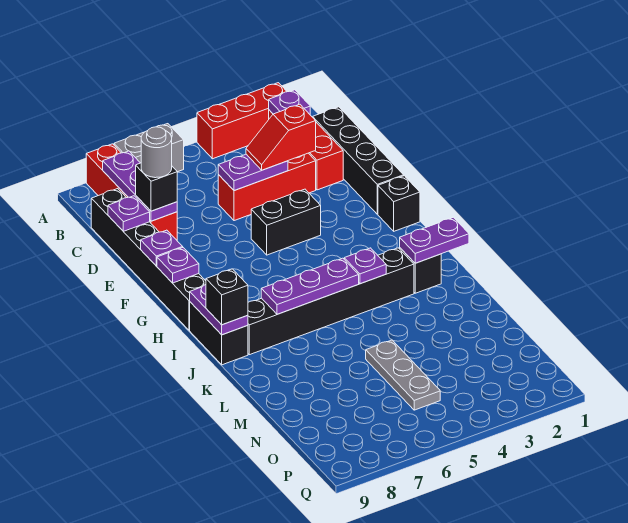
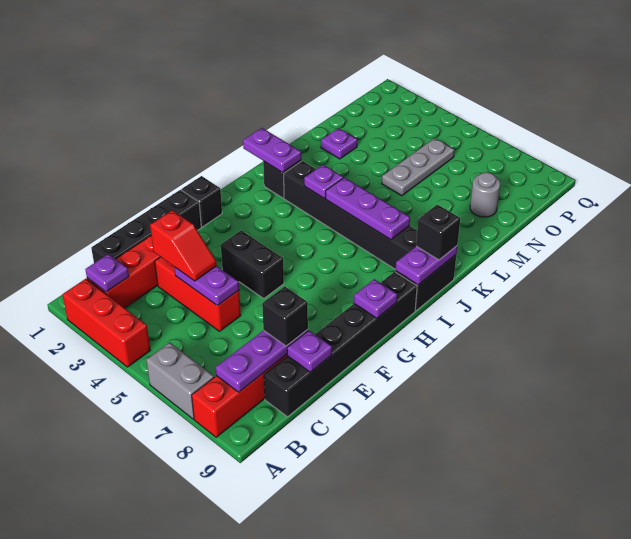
grey round brick D8 level 4 -> grey round brick N8 level 1
purple plate F9 level 2 -> purple plate M2 level 1

